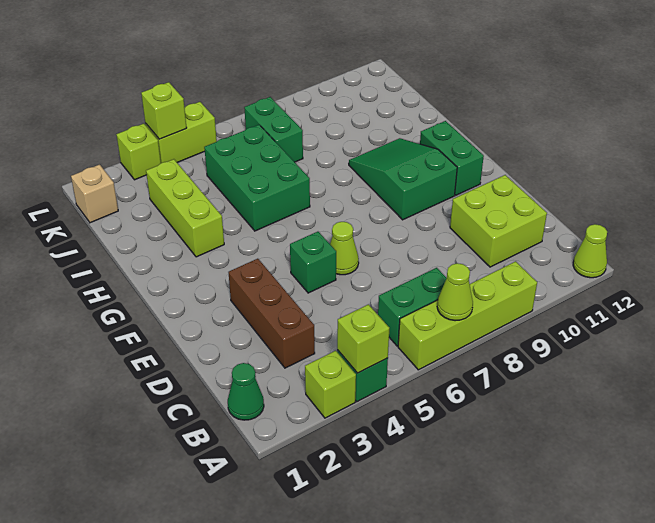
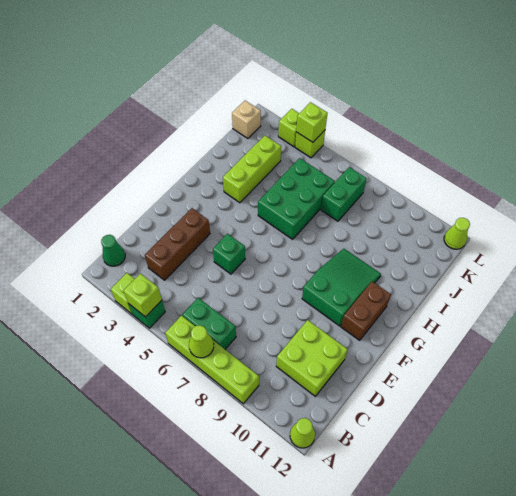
lime cone E6 level 1 -> lime cone L12 level 1
green brick F11:G11 level 1 -> brown brick F11:G11 level 1
lime brick L4:L5 level 1 -> lime brick L4 level 1

